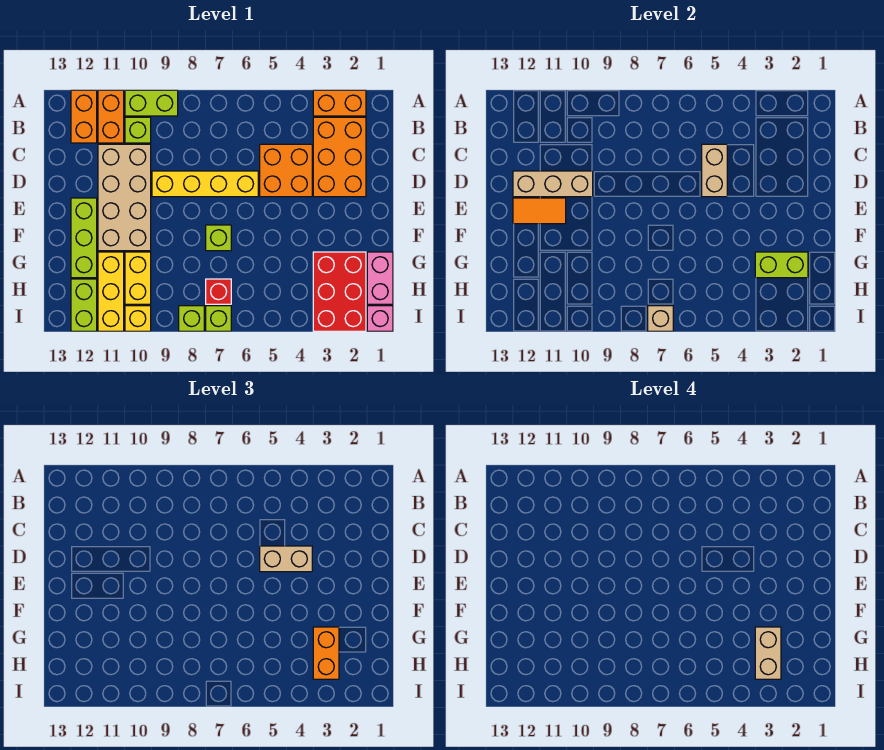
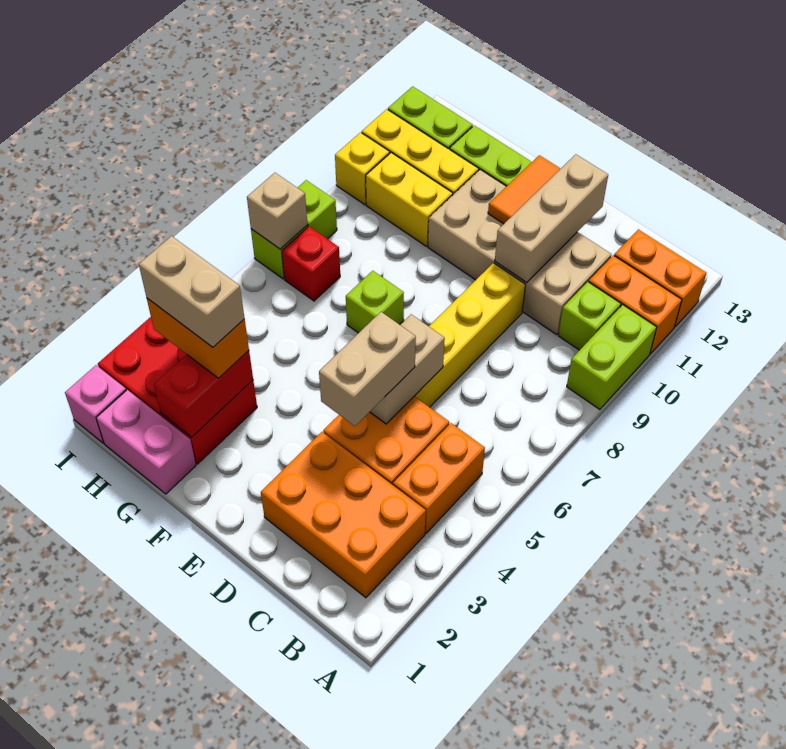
orange brick A2:A3 level 1 -> orange brick B4:B5 level 1
tan brick C5:D5 level 2 -> tan brick D5:D6 level 2
lime brick G2:G3 level 2 -> red brick G2:G3 level 2

